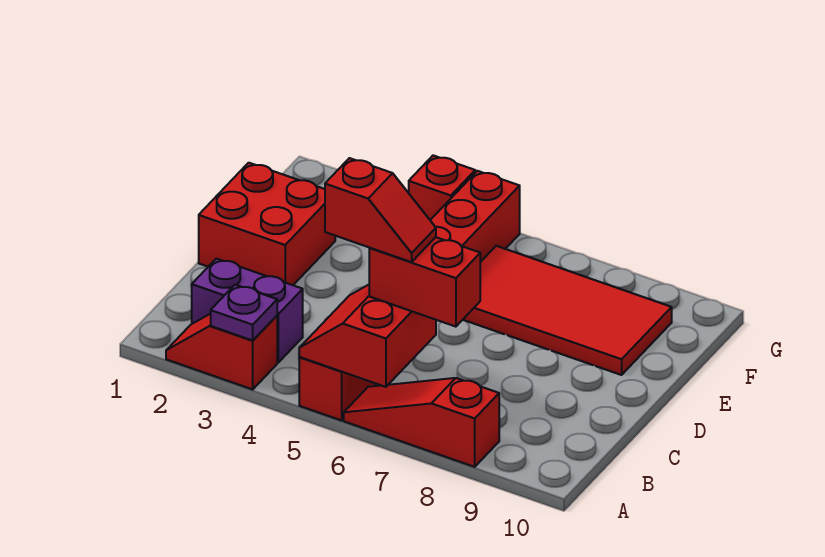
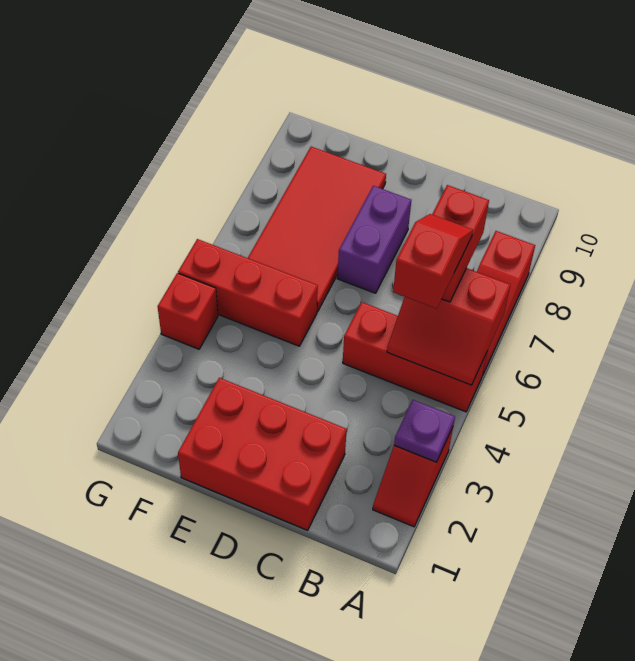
purple brick B2:B3 level 1 -> purple brick D7:D8 level 1
red brick D1:E2 level 1 -> red brick C1:E2 level 1

